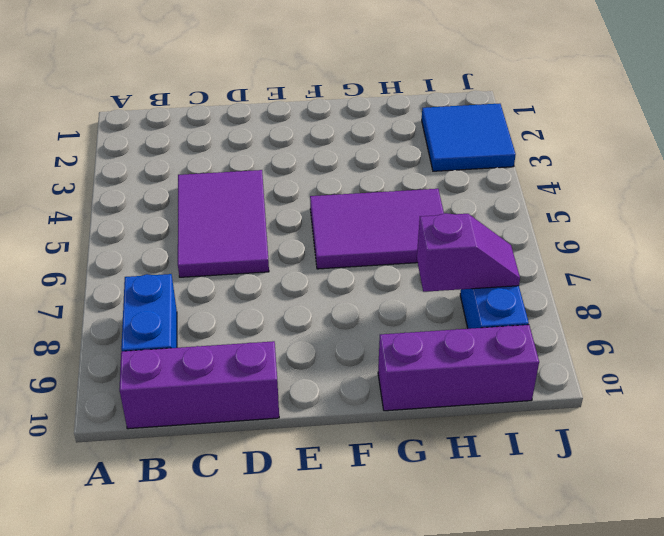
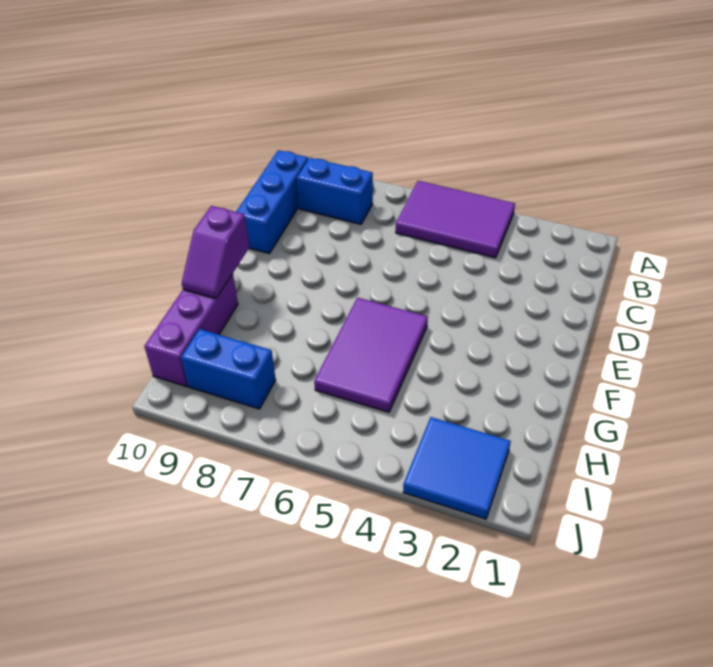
purple brick B10:D10 level 1 -> blue brick B10:D10 level 1
purple tile C4:D6 level 1 -> purple tile A4:B6 level 1
purple slope H8:I8 level 2 top H -> purple slope F10:G10 level 2 top F

